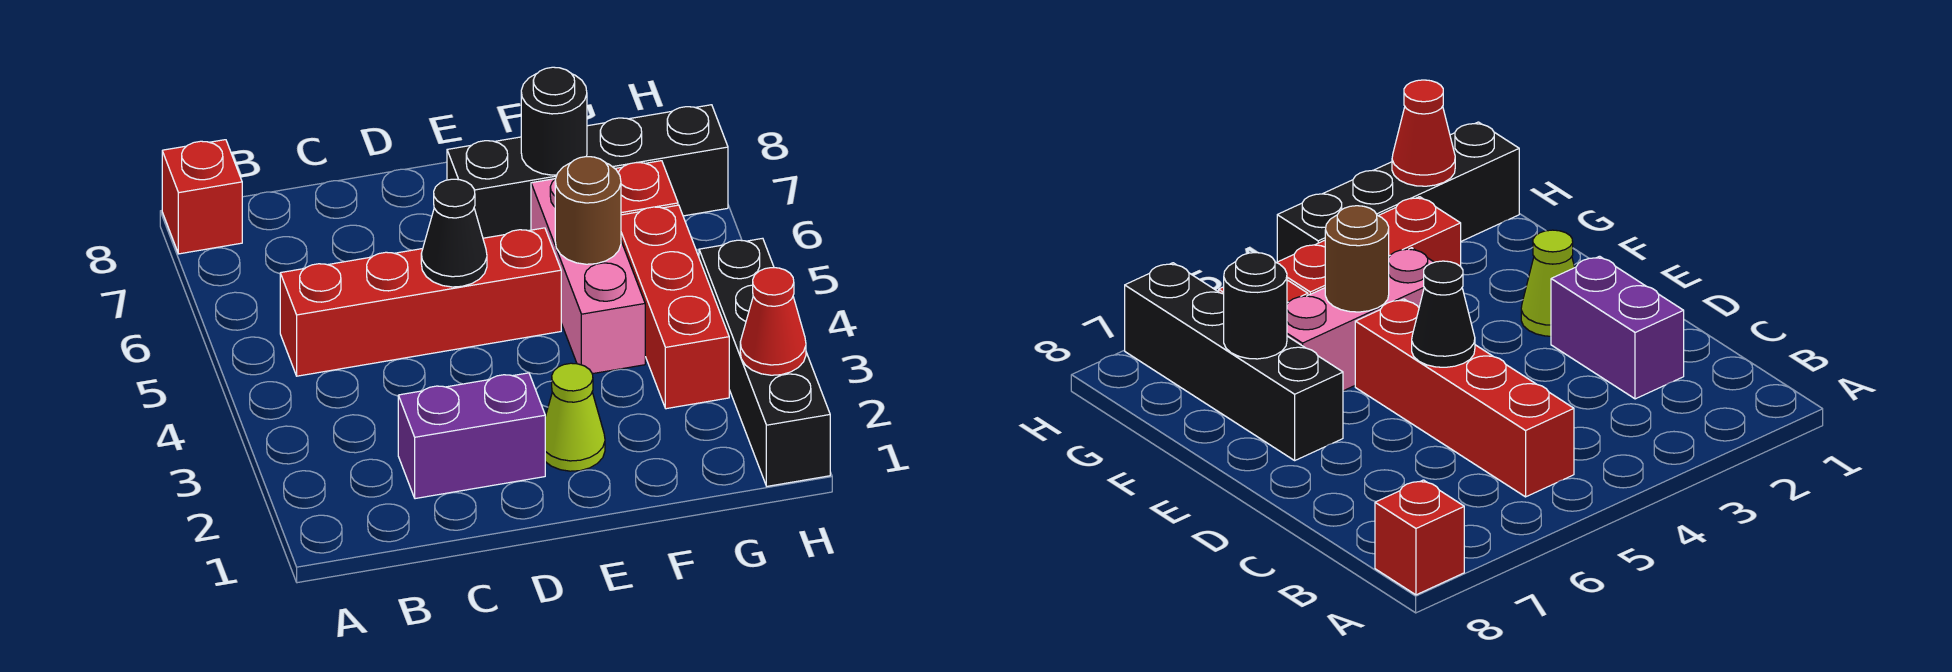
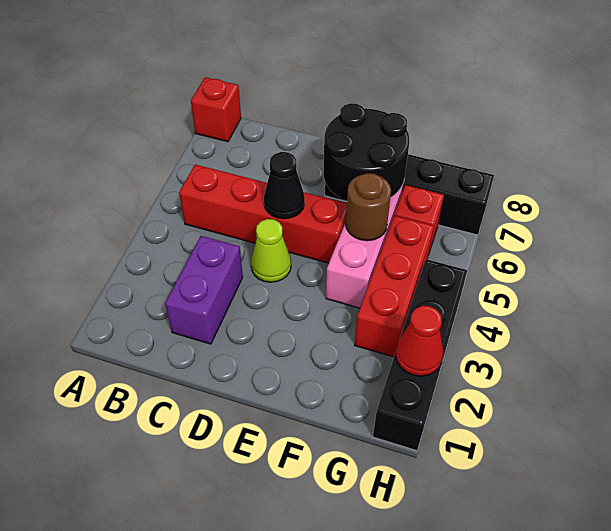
purple brick C2:D2 level 1 -> purple brick C2:C3 level 1
lime cone E2 level 1 -> lime cone D4 level 1
black round brick F7 level 2 -> black round brick E6:F7 level 2

